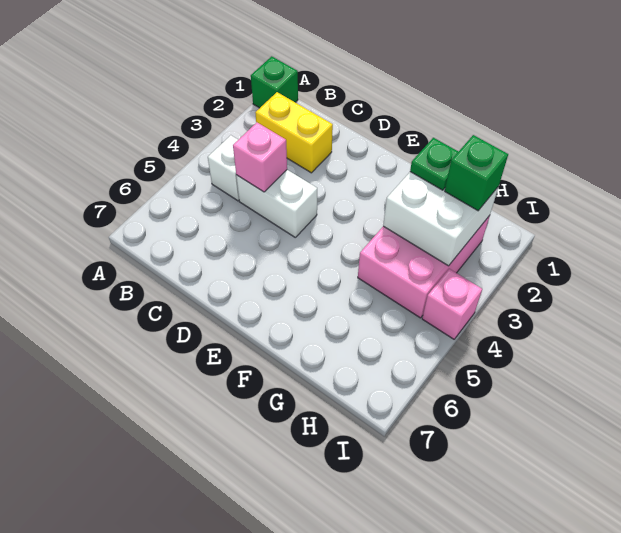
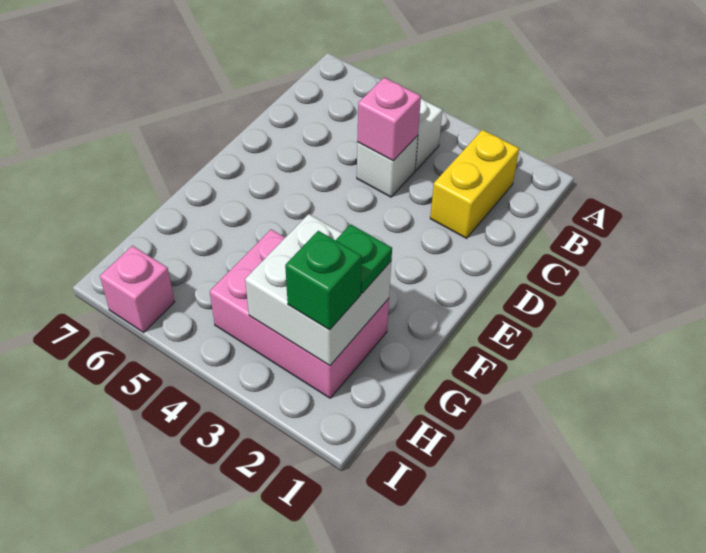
green brick A1 level 1 -> none
white brick C4:D4 level 1 -> white brick C4 level 1
pink brick I4 level 1 -> pink brick I6 level 1

